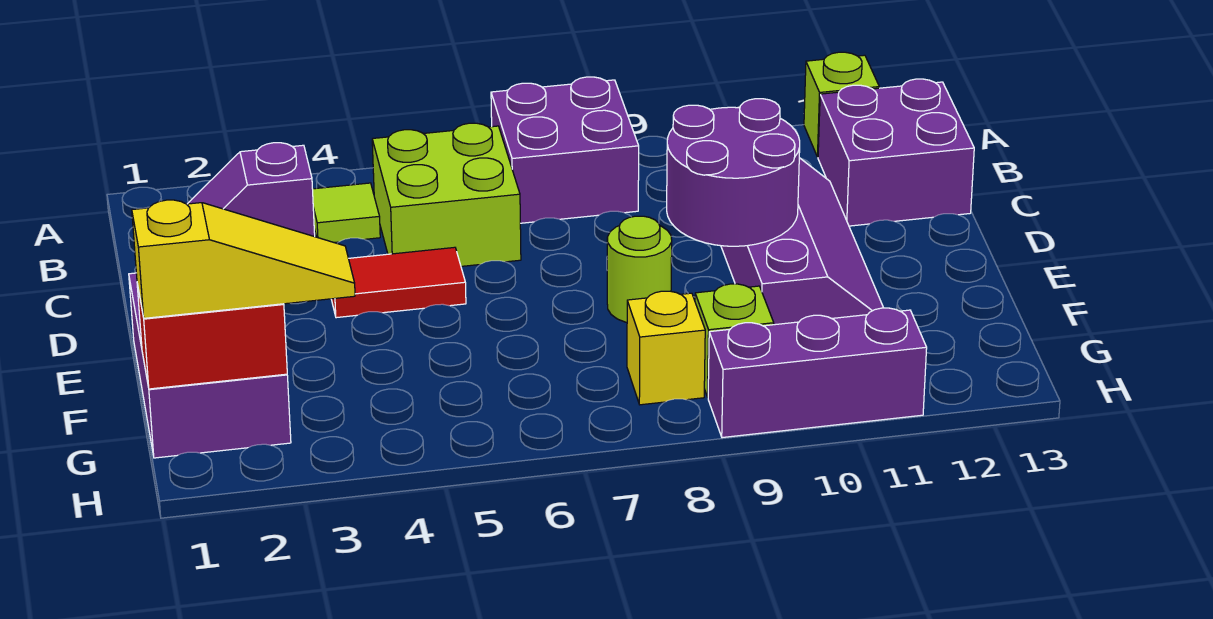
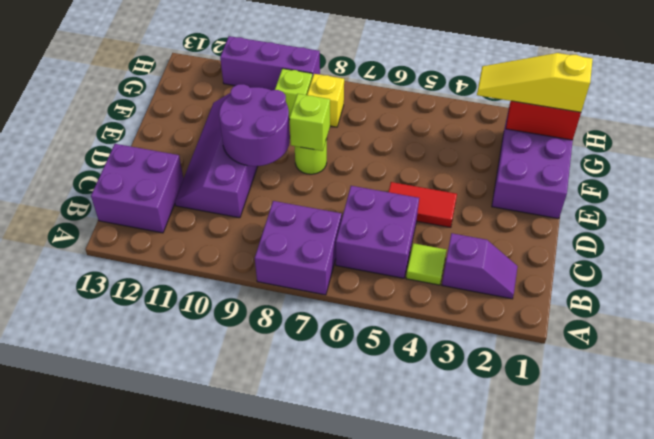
lime brick A12 level 1 -> lime brick E8 level 2
lime brick B5:C6 level 1 -> purple brick B5:C6 level 1

